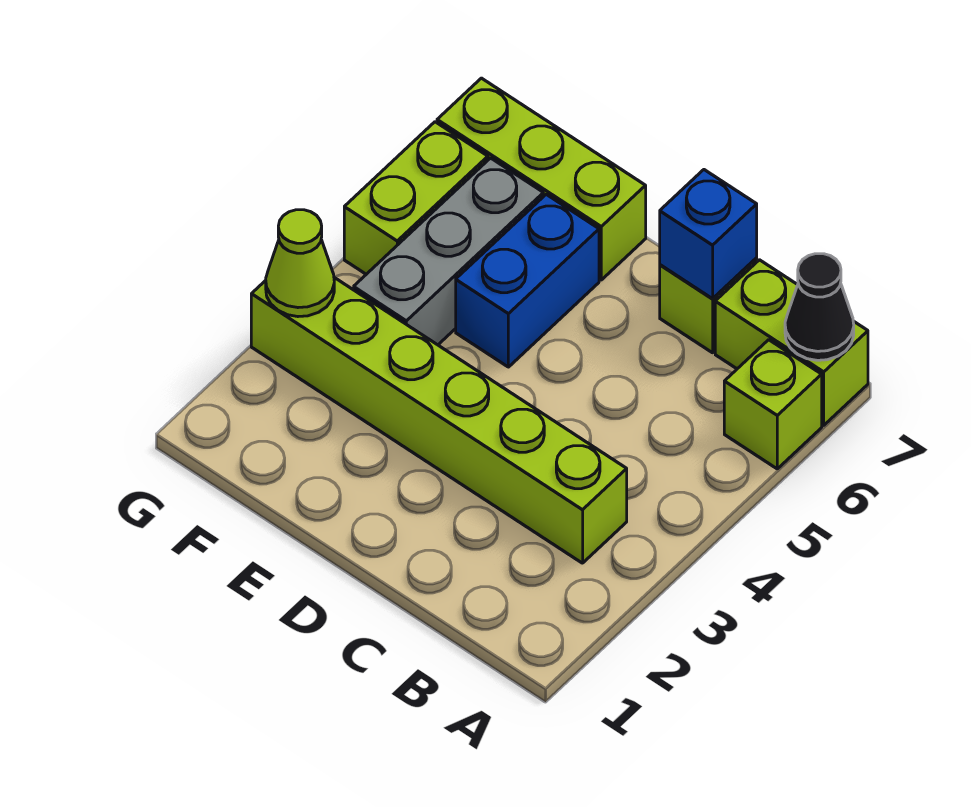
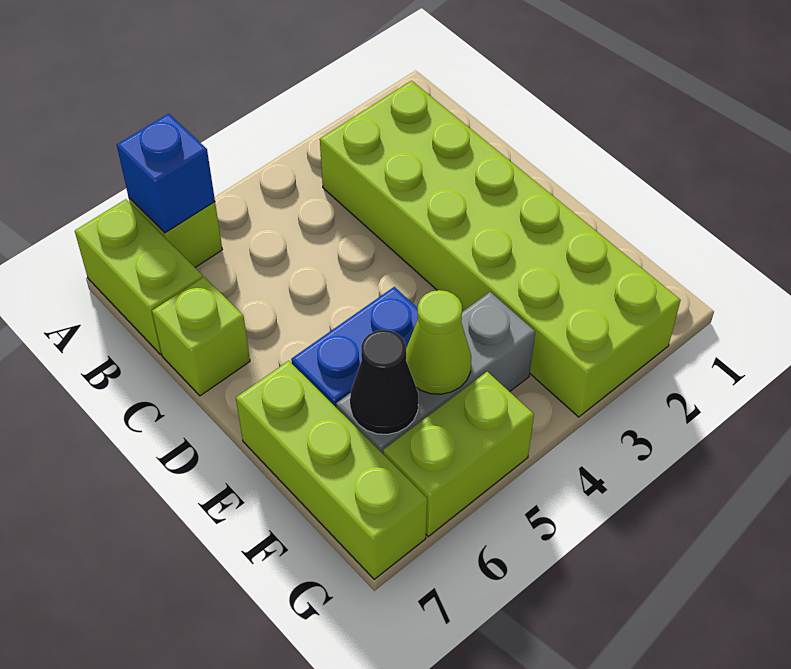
black cone A7 level 2 -> black cone F6 level 2
lime brick B3:G3 level 1 -> lime brick B2:G3 level 1
blue brick C7 level 2 -> blue brick A6 level 2
lime cone G3 level 2 -> lime cone F5 level 2

